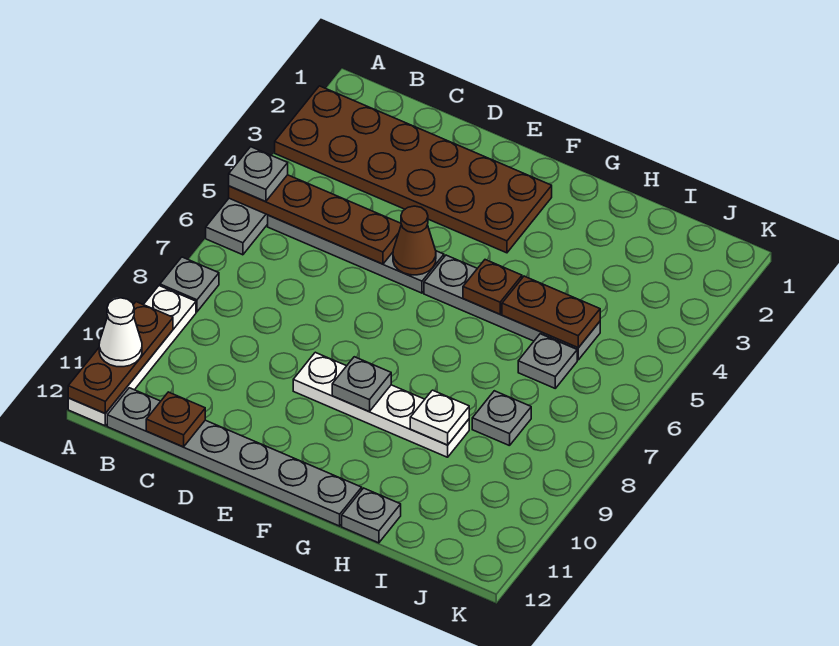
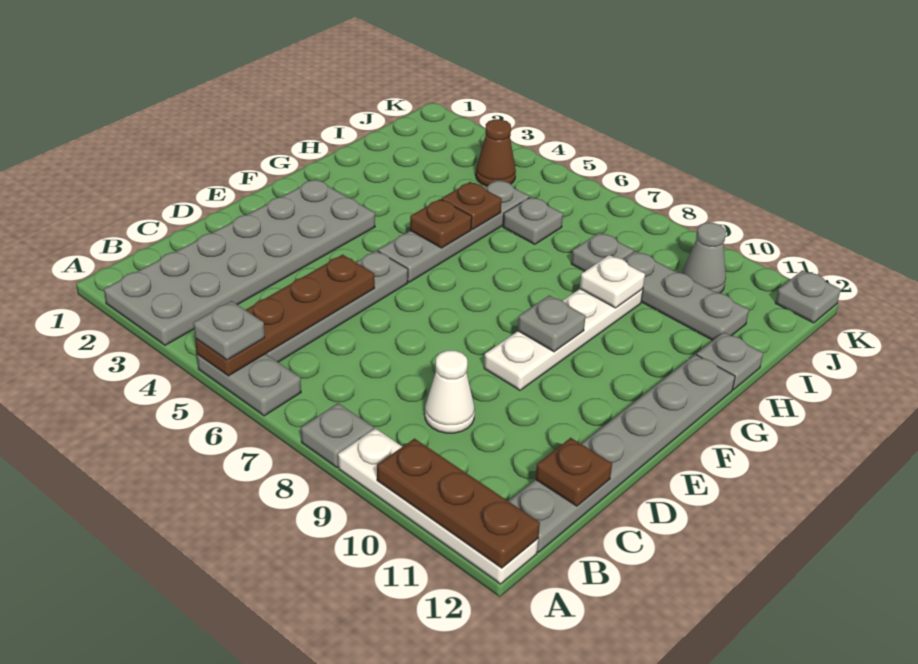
brown plate A2:F3 level 1 -> grey plate A2:F3 level 1
white cone A11 level 3 -> white cone C9 level 1
brown cone E5 level 2 -> brown cone J4 level 1
brown plate H5:I5 level 2 -> brown plate H5 level 2
none -> grey plate I9:I11 level 1
none -> grey cone J10 level 1
none -> grey plate K12 level 1

